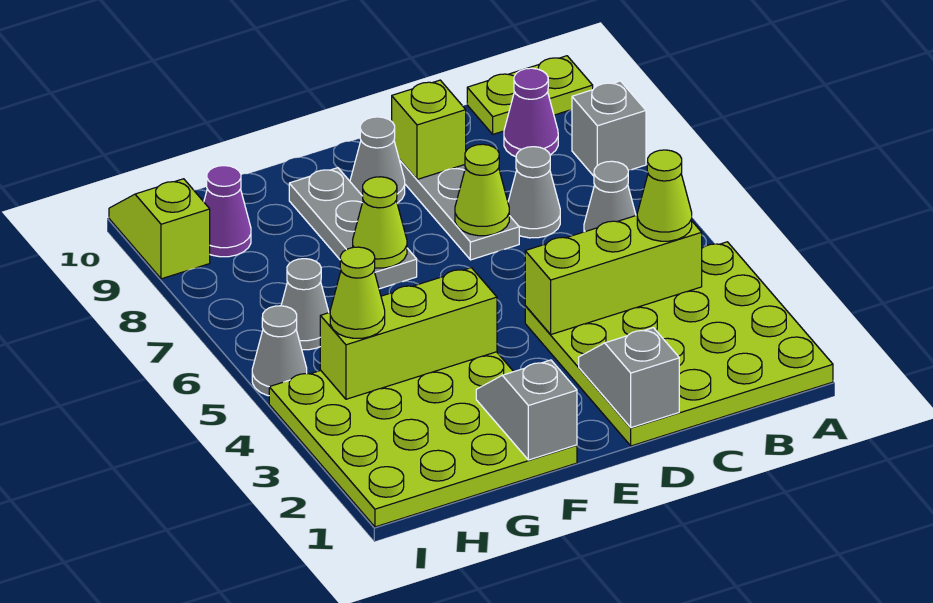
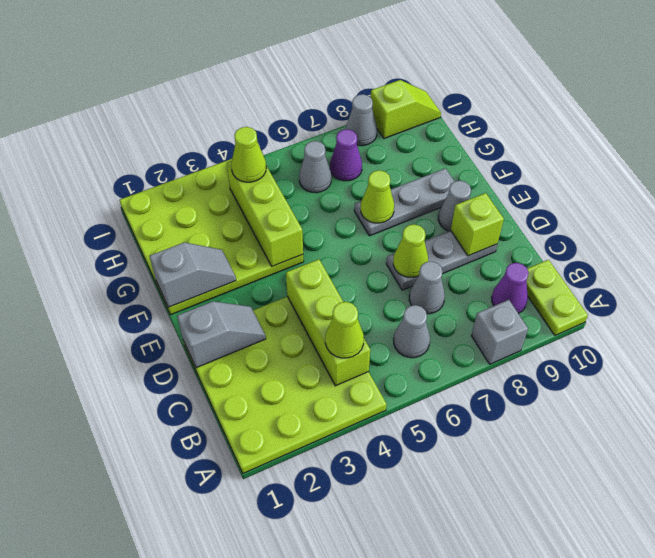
purple cone H9 level 1 -> purple cone H7 level 1
grey cone I5 level 1 -> grey cone I8 level 1

